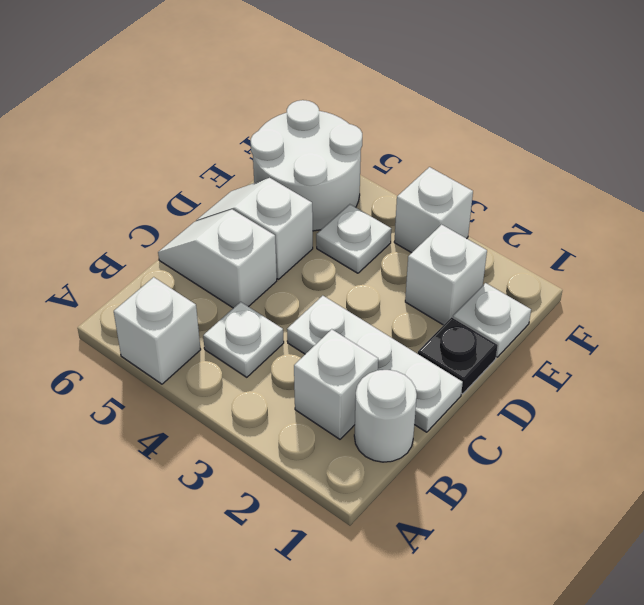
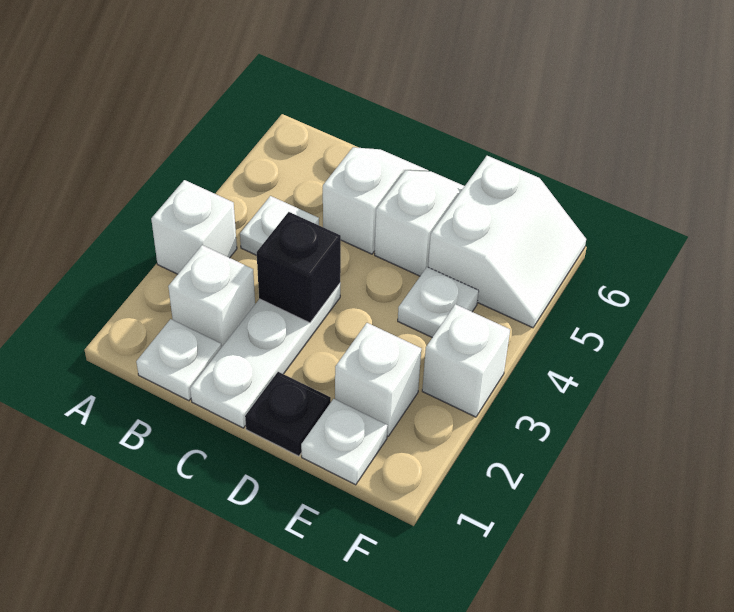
white brick A5 level 1 -> white brick A3 level 1
white round brick B1 level 1 -> white plate B1 level 1
none -> black brick C3 level 2
white round brick E5:F6 level 1 -> white slope E5:F6 level 1 top E

